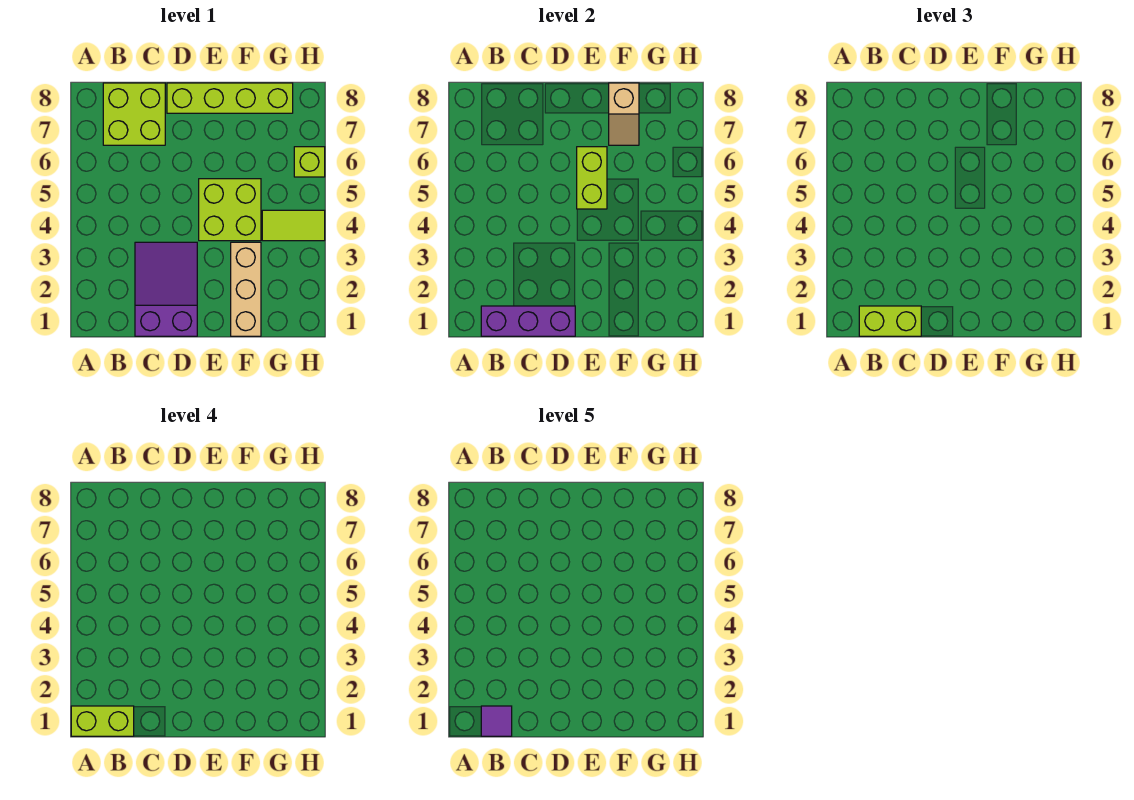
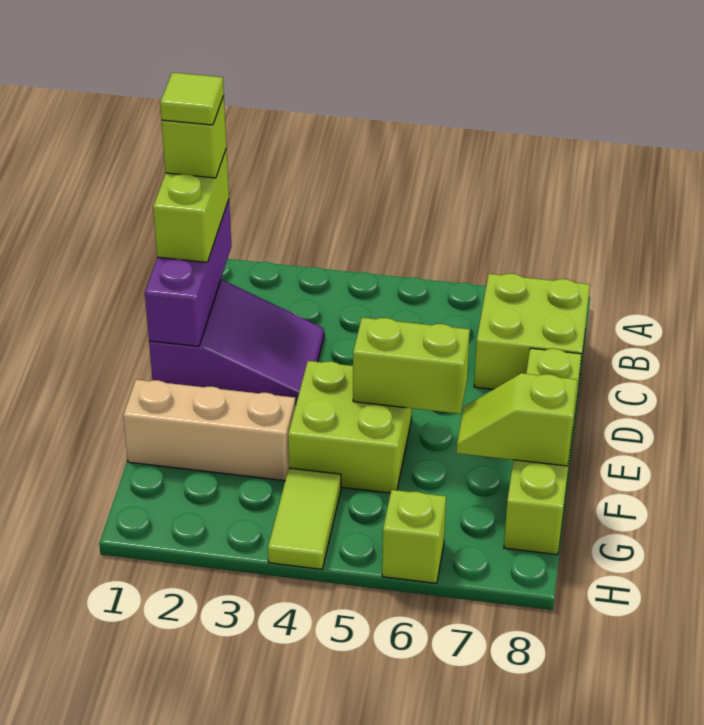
lime brick A1:B1 level 4 -> lime brick B1 level 4
purple tile B1 level 5 -> lime tile B1 level 5
tan slope F7:F8 level 2 top 8 -> lime slope F7:F8 level 2 top 8

